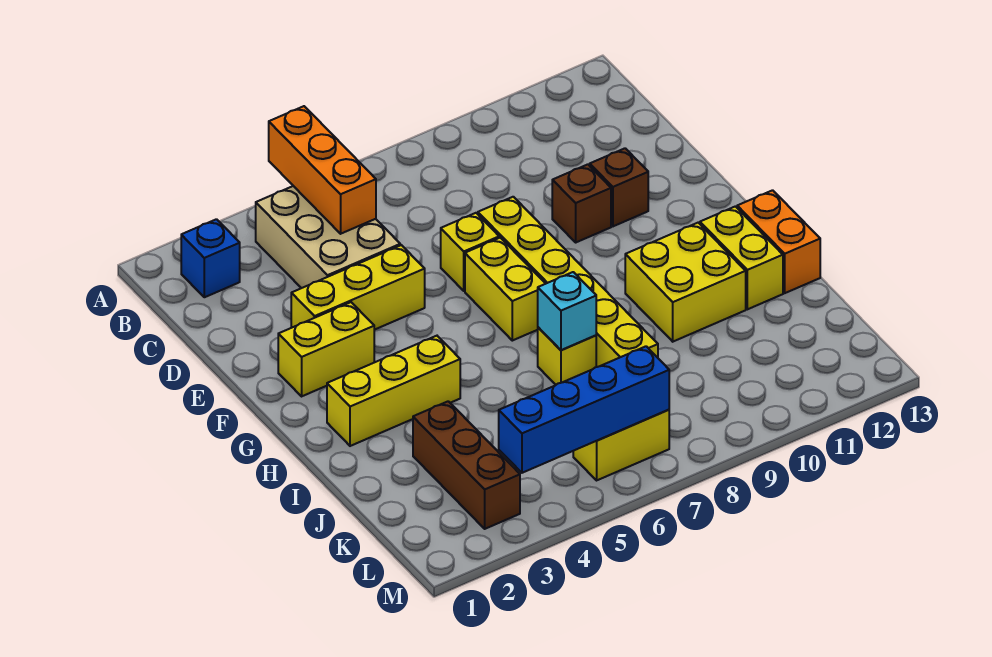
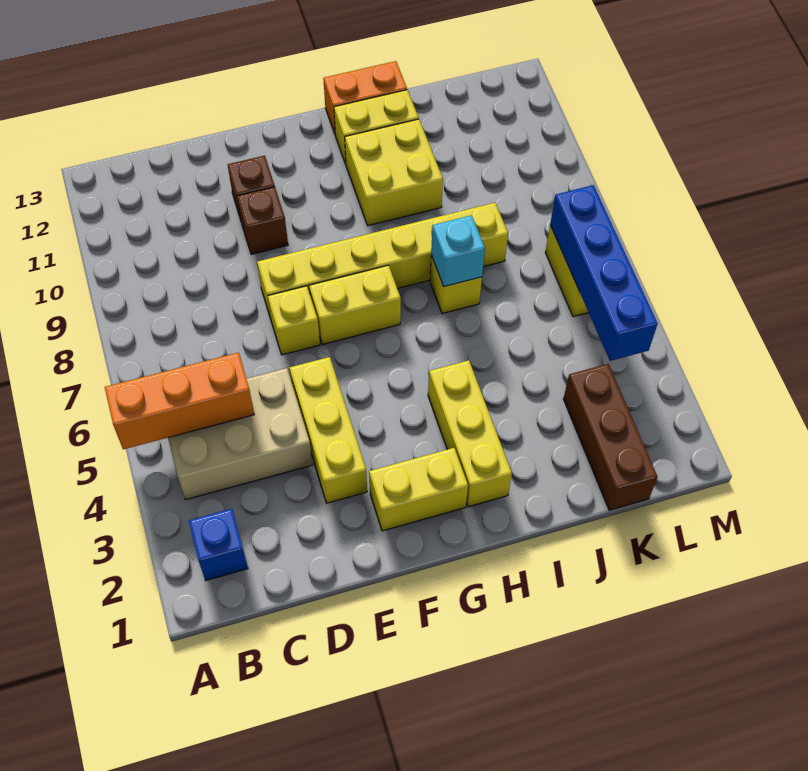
yellow brick F2:F3 level 1 -> yellow brick F2:G2 level 1
brown brick J3:L3 level 1 -> brown brick K1:K3 level 1

